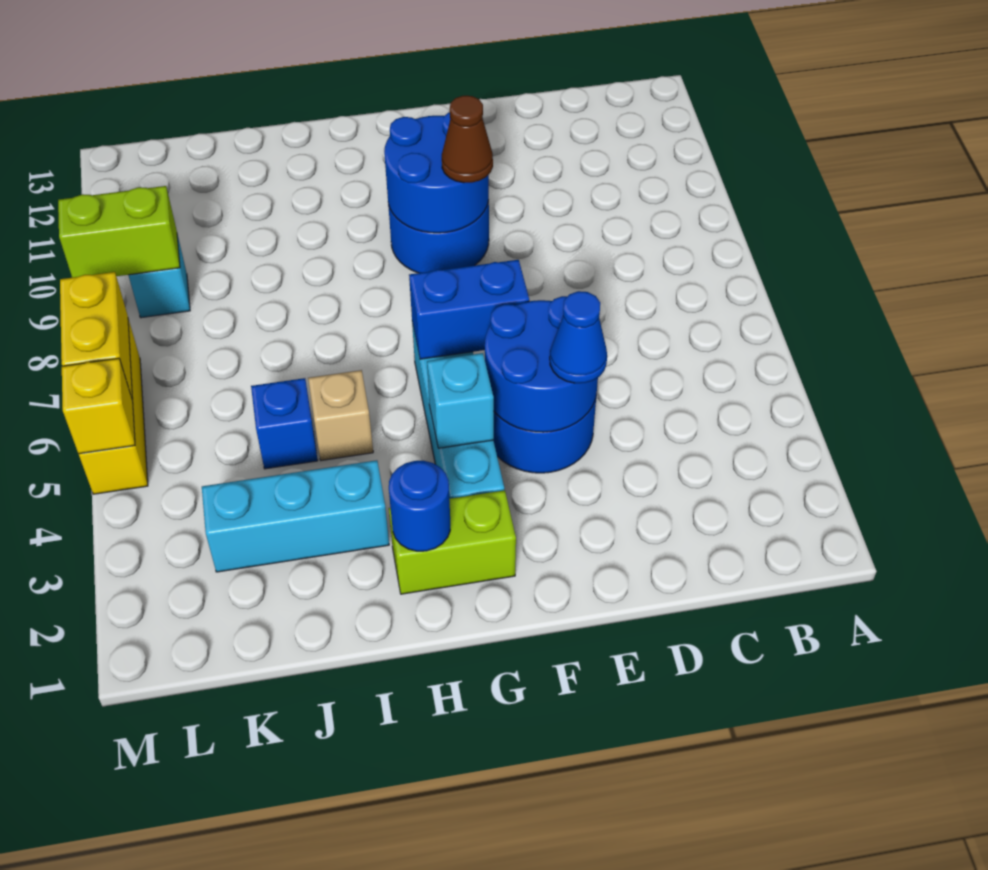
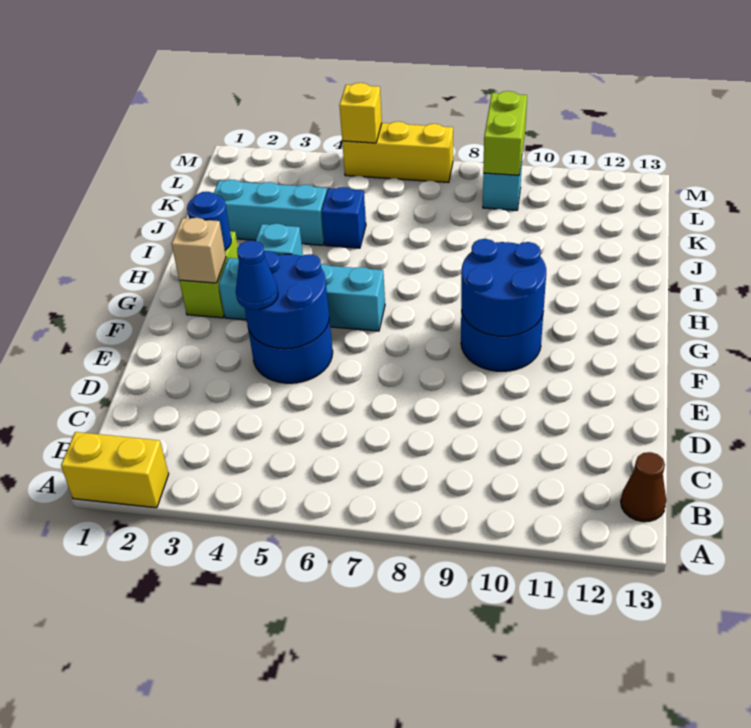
blue brick F6:G6 level 2 -> none
brown cone F9 level 3 -> brown cone B13 level 1
cyan brick I3:K3 level 1 -> cyan brick J2:J4 level 1
tan brick I5 level 1 -> tan brick G2 level 2
yellow brick M6:M7 level 2 -> yellow brick A1:A2 level 1

